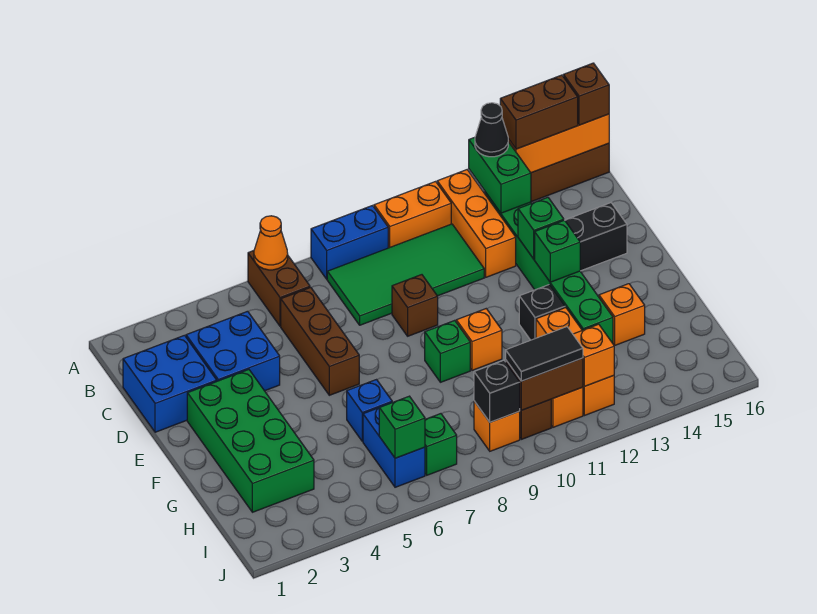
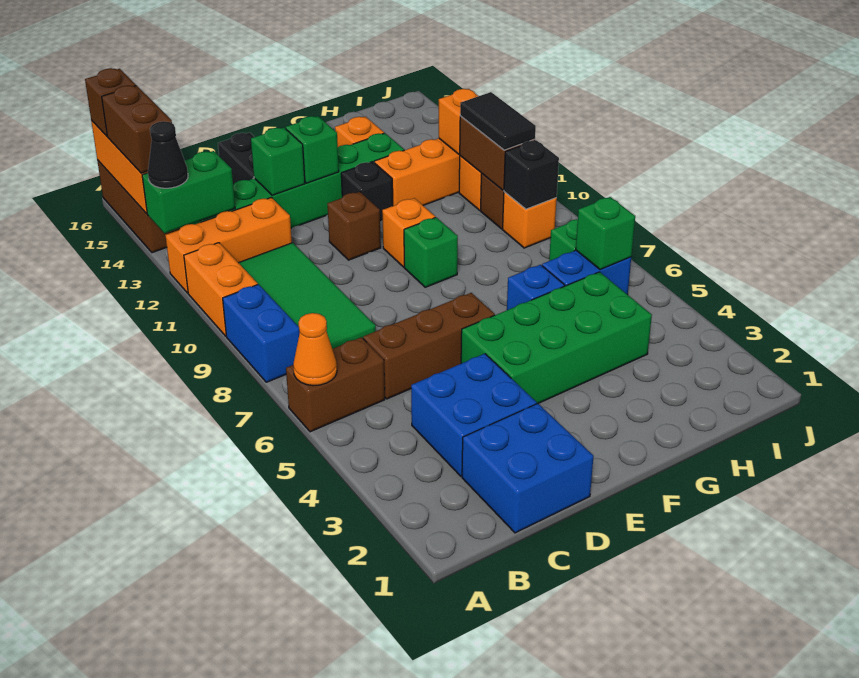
brown brick D9 level 1 -> brown brick E11 level 1
green brick E2:H3 level 1 -> green brick E4:H5 level 1

